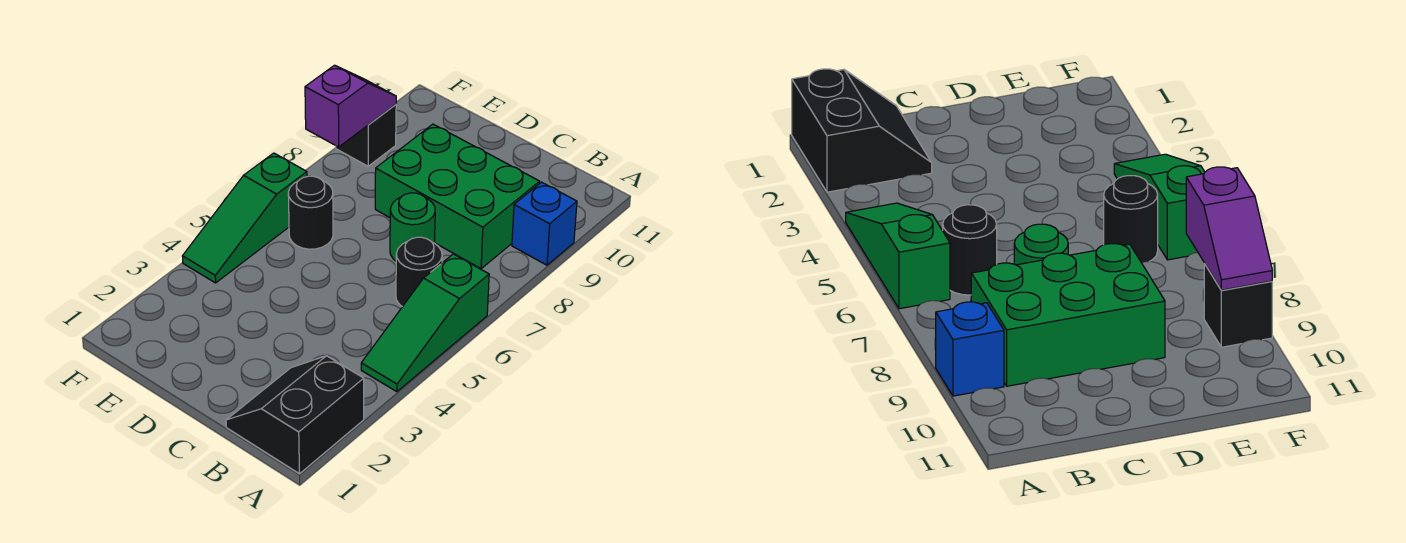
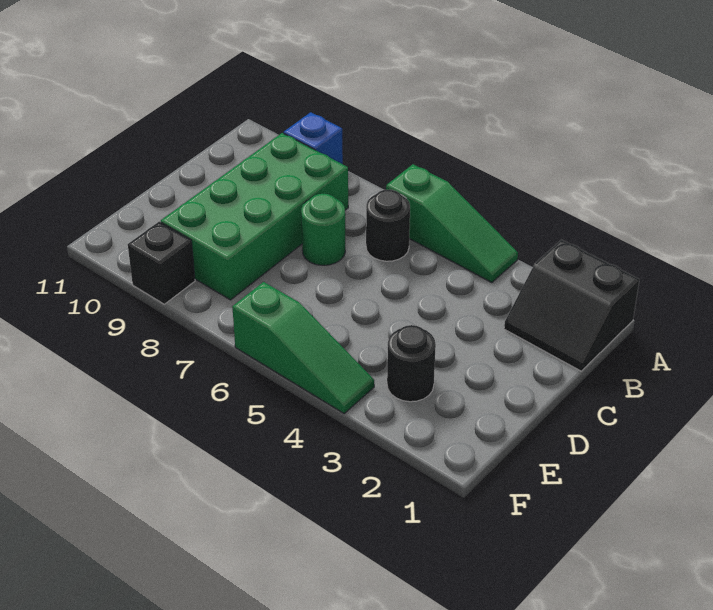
green brick B8:D9 level 1 -> green brick B8:E9 level 1
black round brick E6 level 1 -> black round brick E3 level 1
purple slope F8:F9 level 2 top 8 -> none

